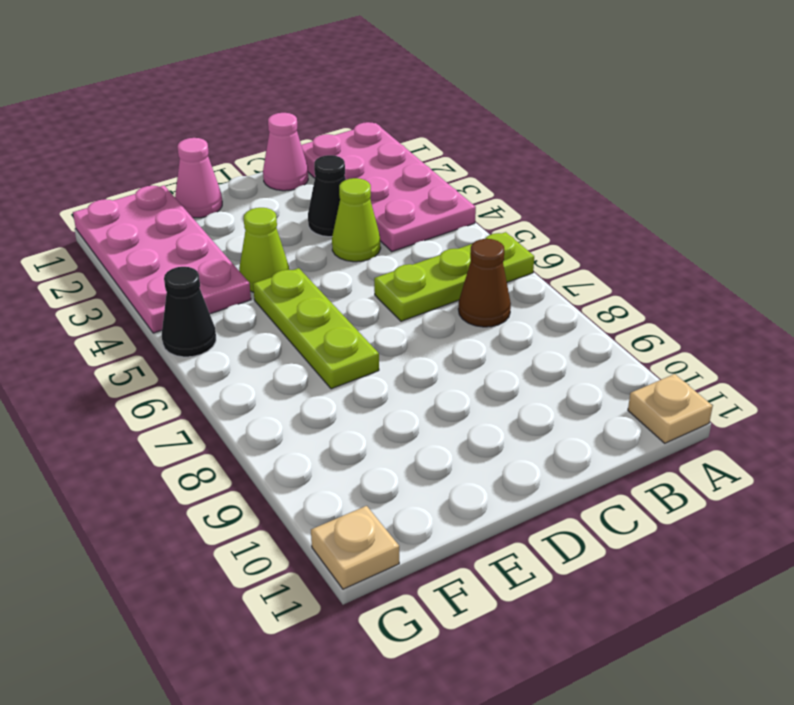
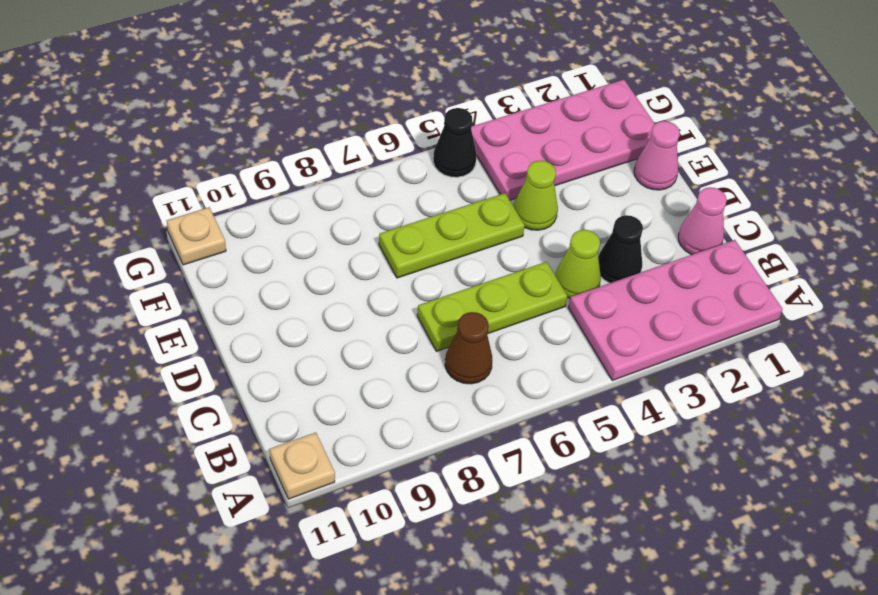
lime plate A6:C6 level 1 -> lime plate C5:C7 level 1

